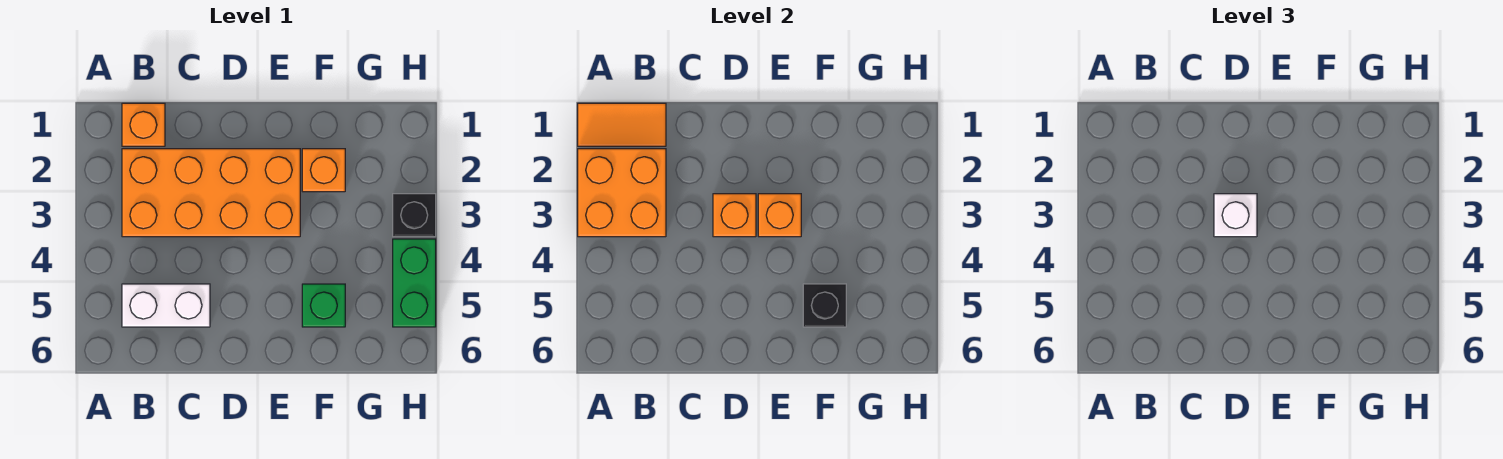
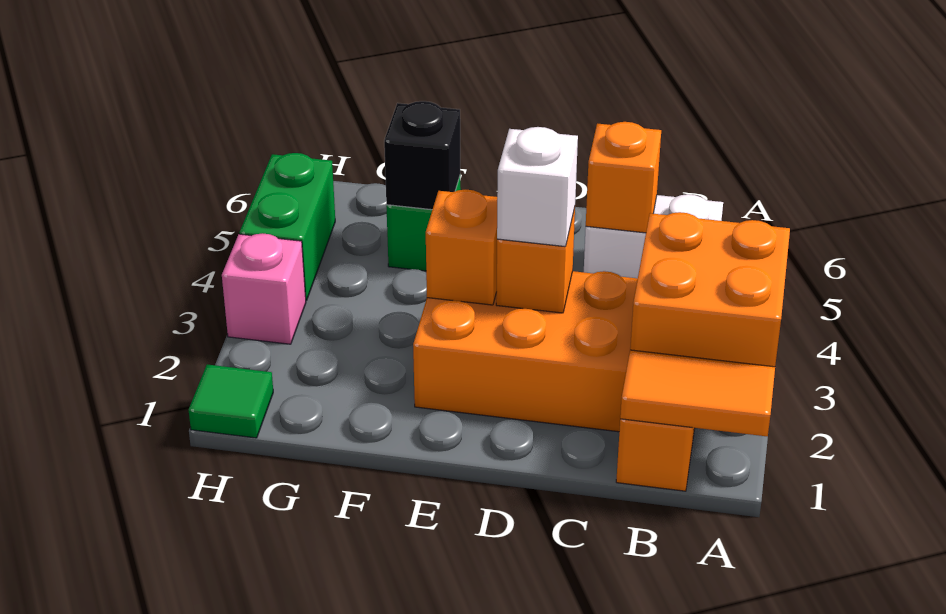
orange brick F2 level 1 -> orange brick C5 level 2
none -> green tile H1 level 1
black brick H3 level 1 -> pink brick H3 level 1

